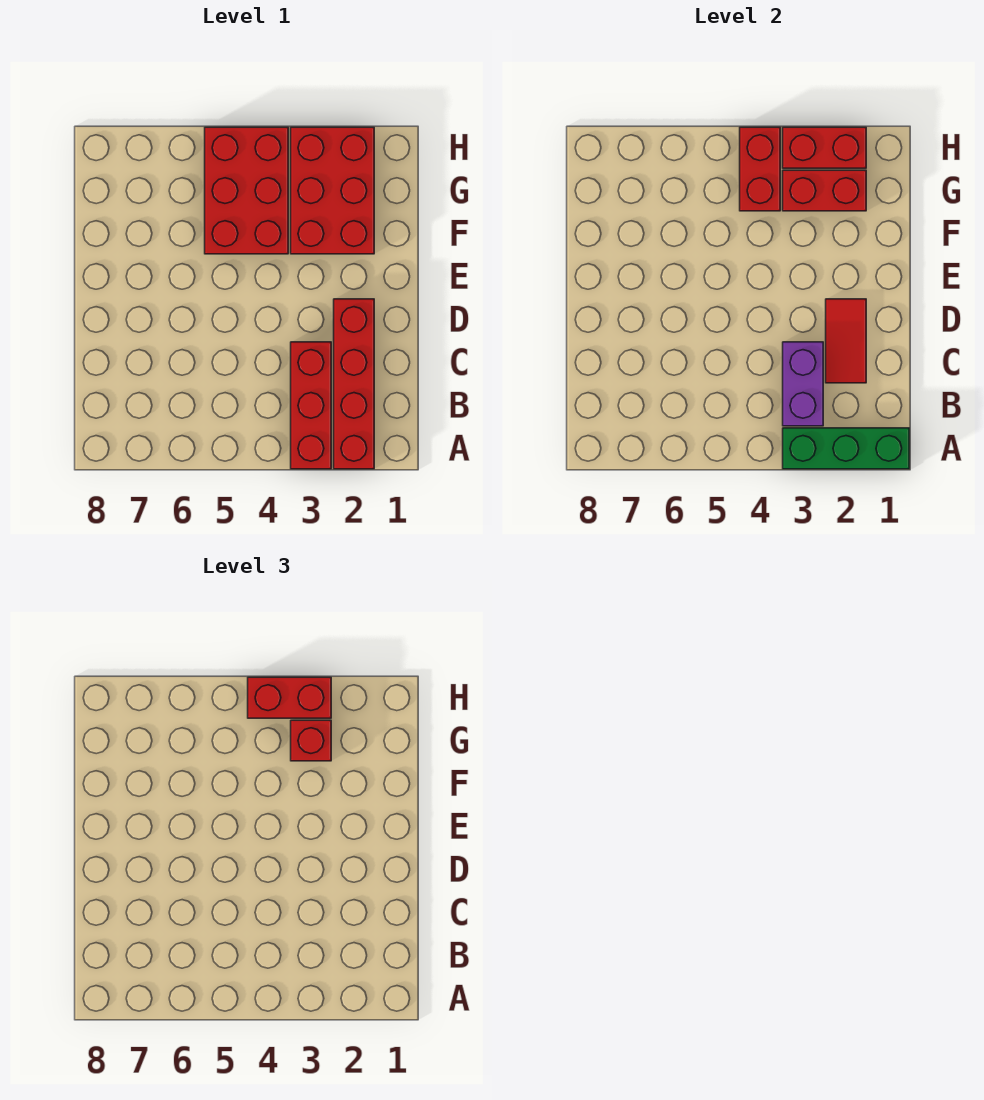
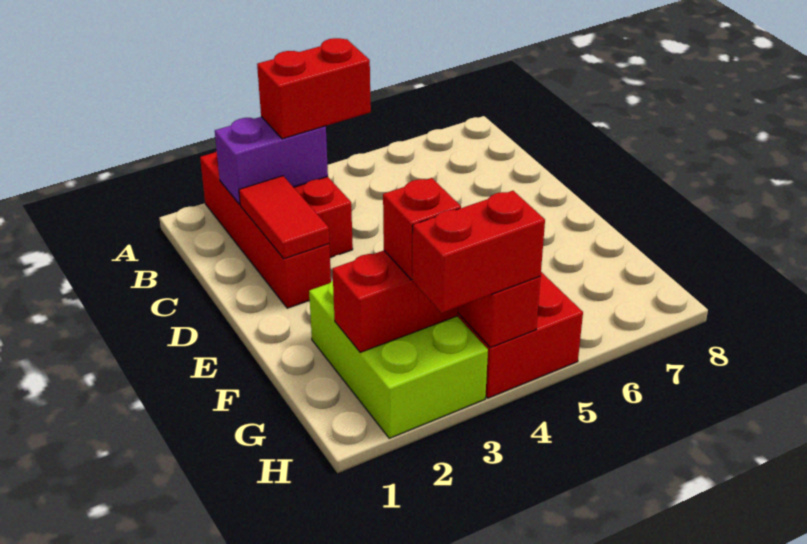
green brick A1:A3 level 2 -> none
purple brick B3:C3 level 2 -> purple brick B2:B3 level 2
red brick F2:H3 level 1 -> lime brick F2:H3 level 1
red brick H2:H3 level 2 -> red brick B3:B4 level 3

